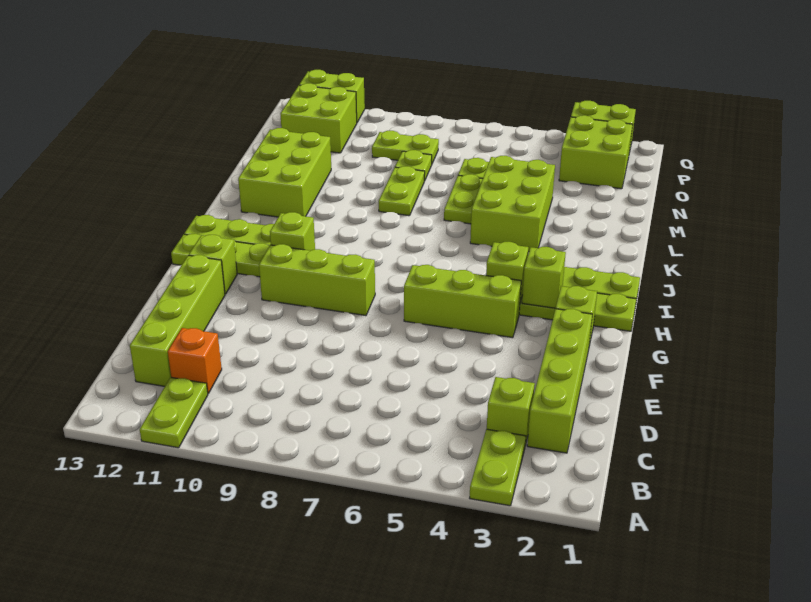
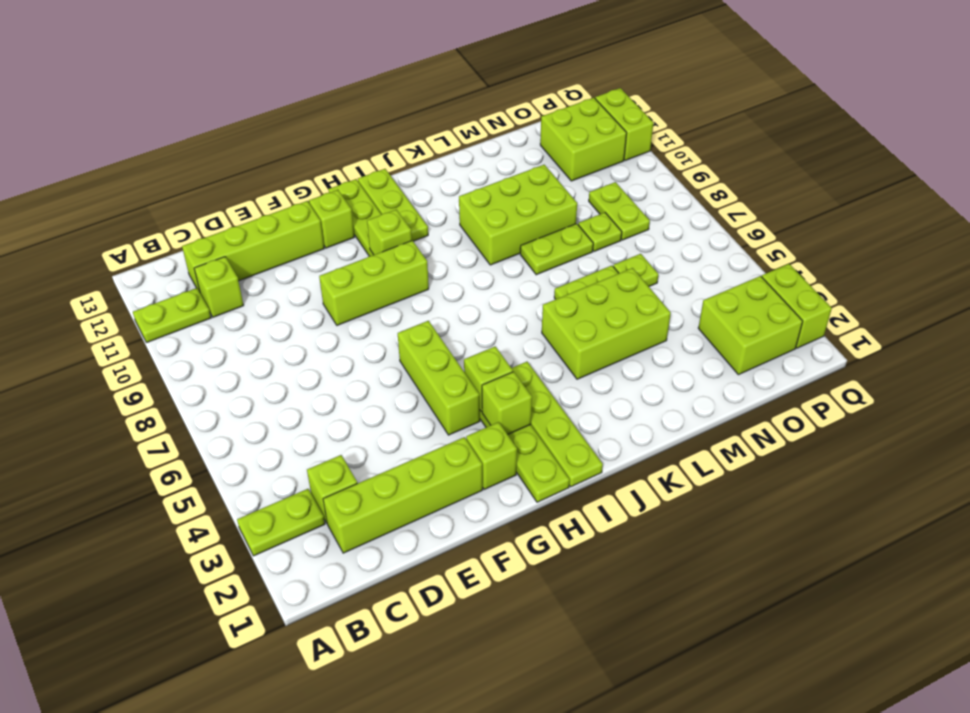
orange brick C11 level 1 -> lime brick C11 level 1
lime brick G8:G10 level 1 -> lime brick F9:H9 level 1
lime brick K11:M12 level 1 -> lime brick K9:M10 level 1

